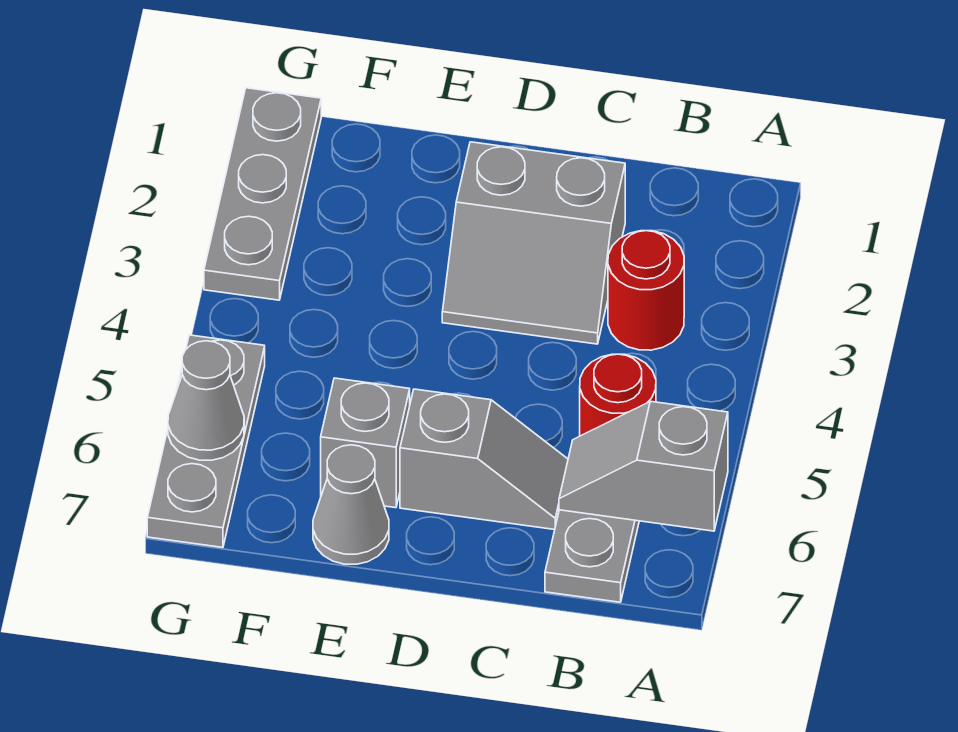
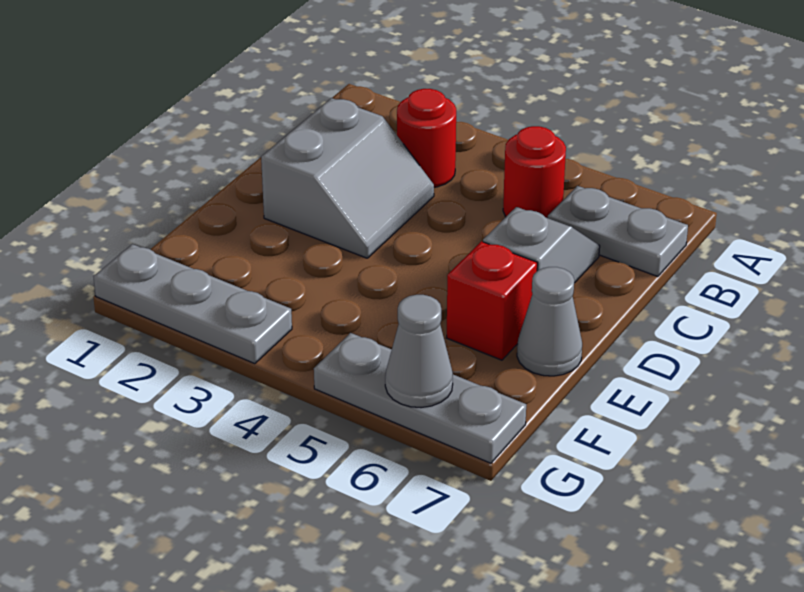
grey slope A6:B6 level 2 top A -> none
grey brick E6 level 1 -> red brick E6 level 1

